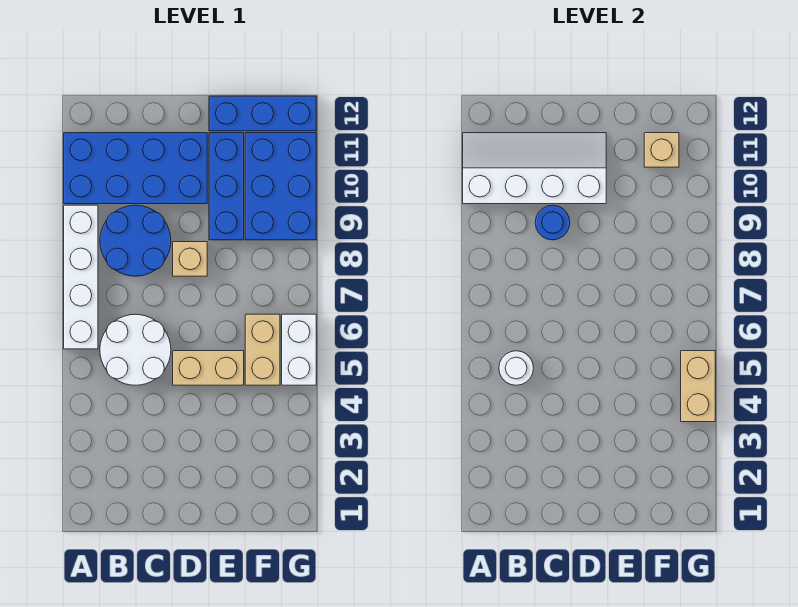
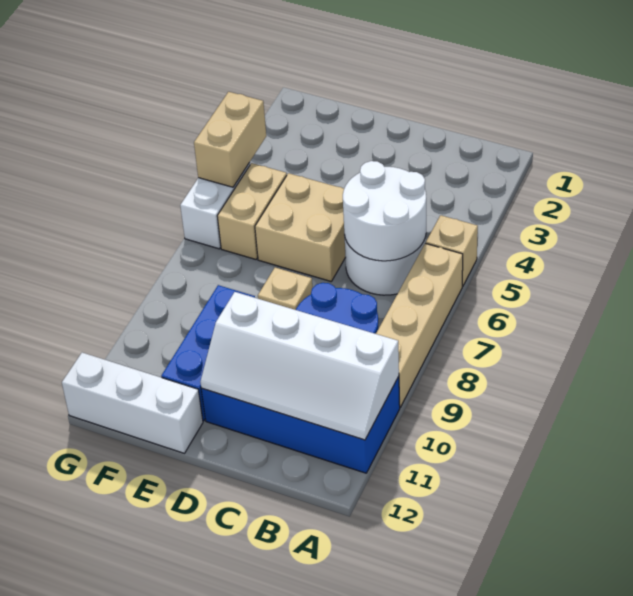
white brick A6:A9 level 1 -> tan brick A6:A9 level 1
white round brick B5 level 2 -> white round brick B5:C6 level 2
blue round brick C9 level 2 -> none
tan brick D5:E5 level 1 -> tan brick D5:E6 level 1
blue brick E12:G12 level 1 -> white brick E12:G12 level 1
blue brick F9:G11 level 1 -> none
tan brick F11 level 2 -> tan brick A5 level 1

